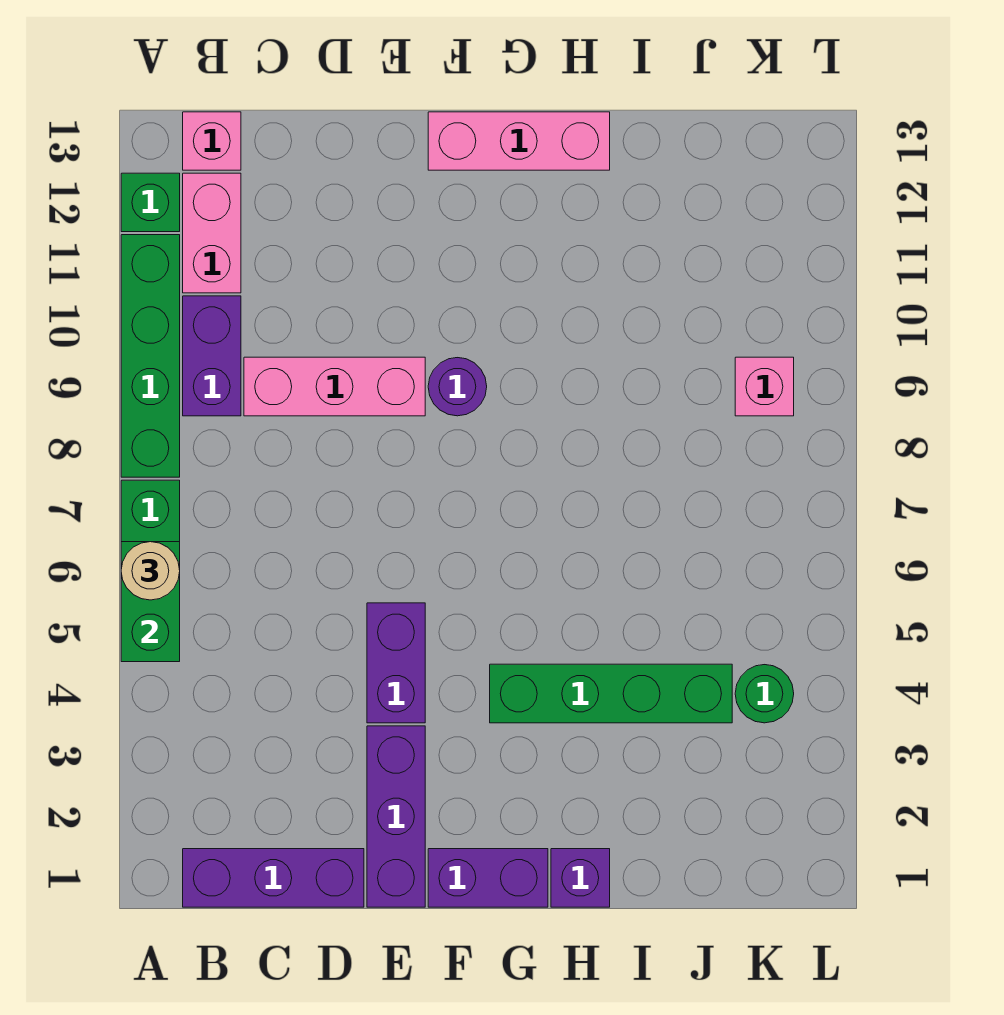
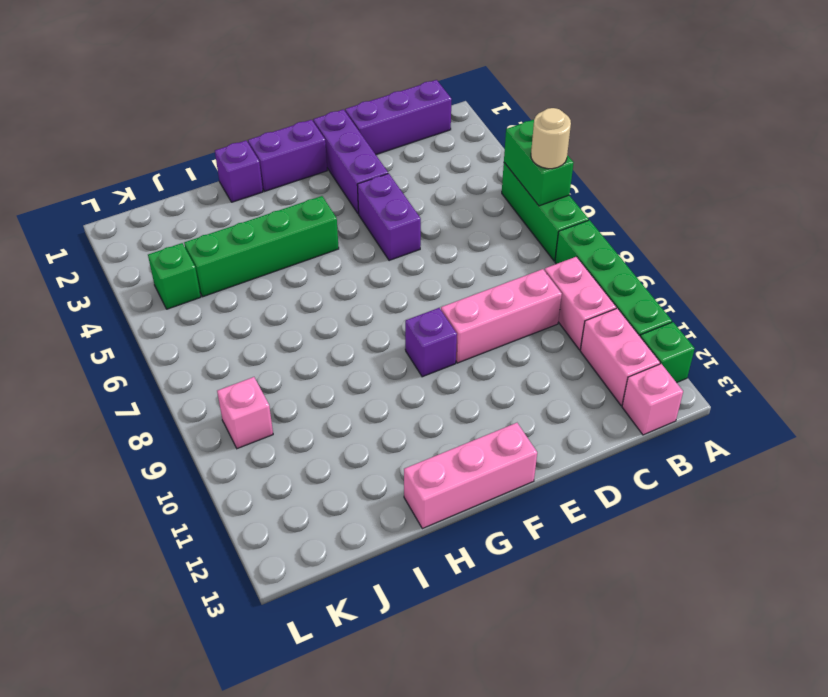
purple brick B9:B10 level 1 -> pink brick B9:B10 level 1
purple round brick F9 level 1 -> purple brick F9 level 1
green round brick K4 level 1 -> green brick K4 level 1

